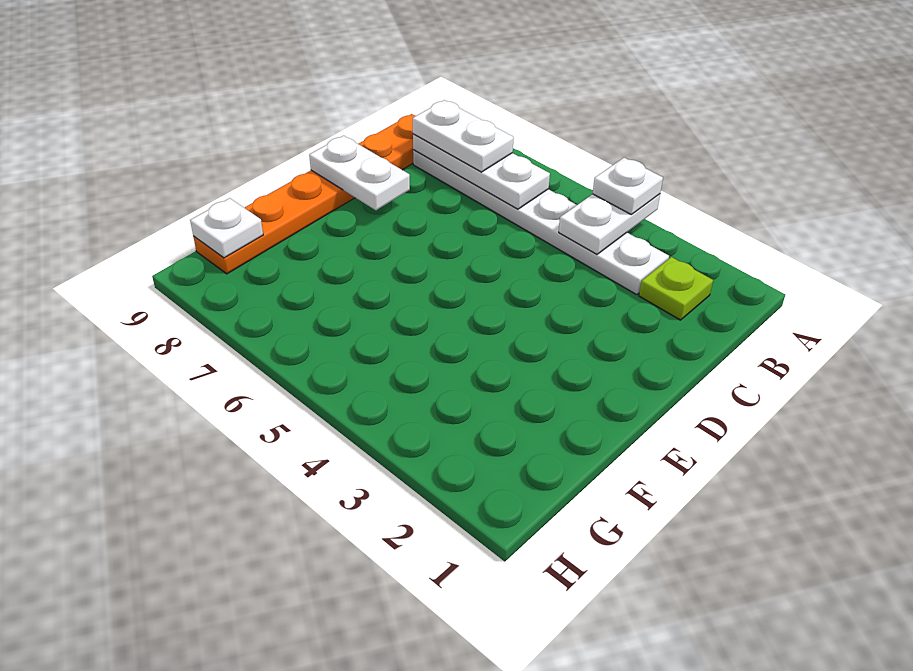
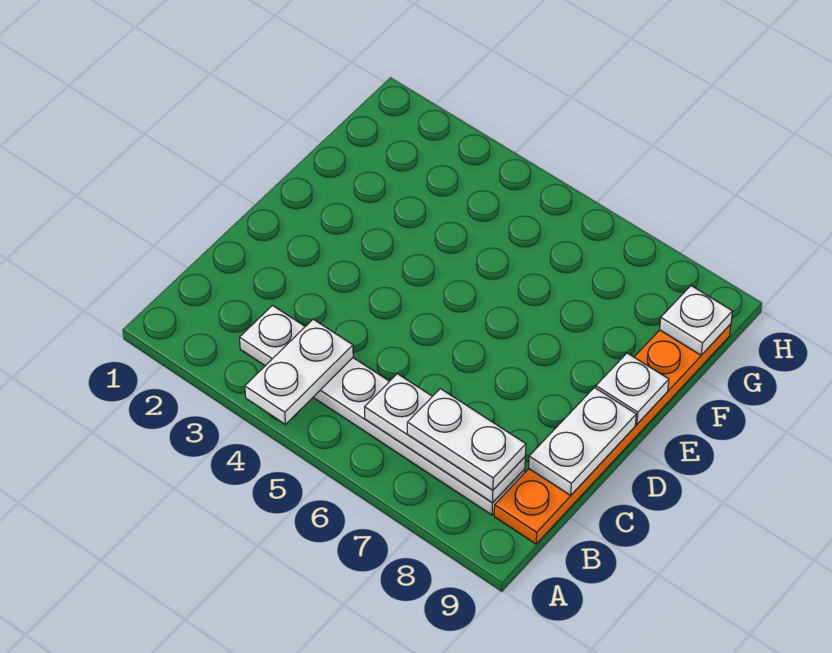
white plate A4 level 3 -> white plate E9 level 2
lime plate B2 level 1 -> none
white plate D8:D9 level 2 -> white plate C9:D9 level 2

